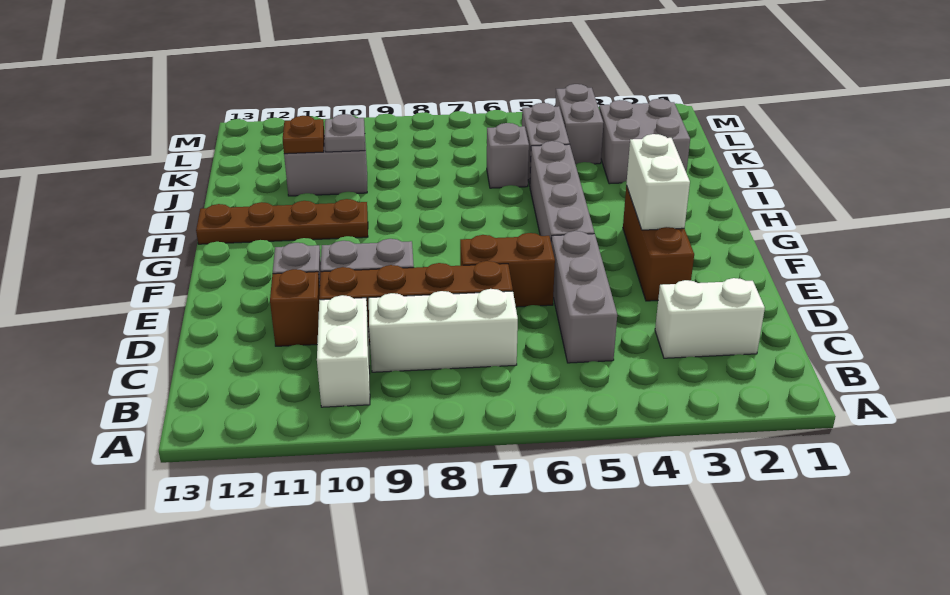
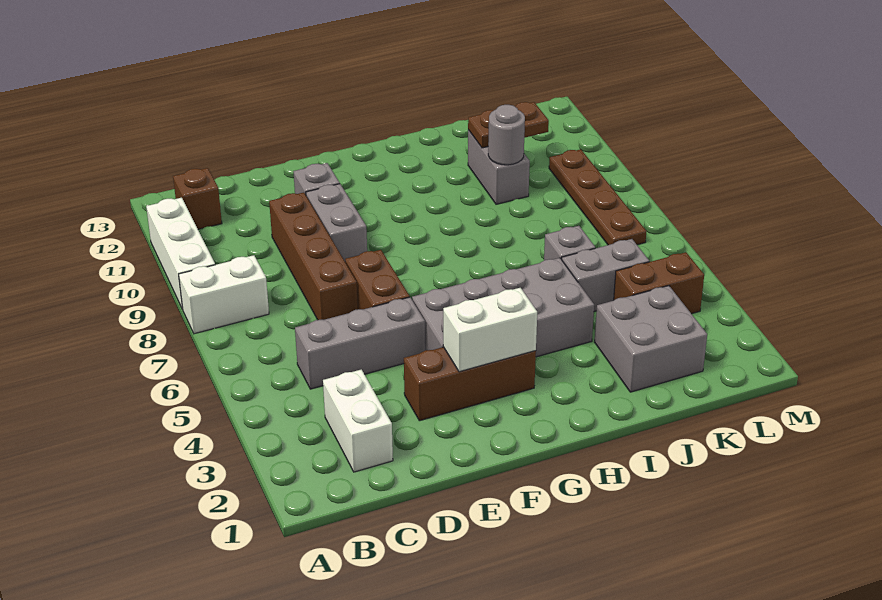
white brick B10:C10 level 1 -> white brick A8:B8 level 1
white brick C7:C9 level 1 -> white brick A9:A11 level 1
brown brick D11 level 1 -> brown brick B12 level 1
grey brick F5:I5 level 1 -> grey brick F4:I5 level 1
brown plate H10:H13 level 1 -> brown plate L7:L10 level 1
grey plate J10 level 2 -> grey round brick J10 level 2
brown plate J11 level 2 -> brown plate J11:K11 level 2
grey brick K4:L4 level 1 -> brown brick K4:L4 level 1

